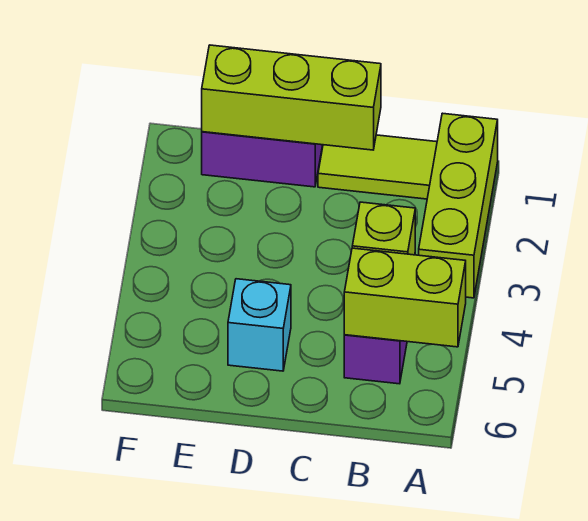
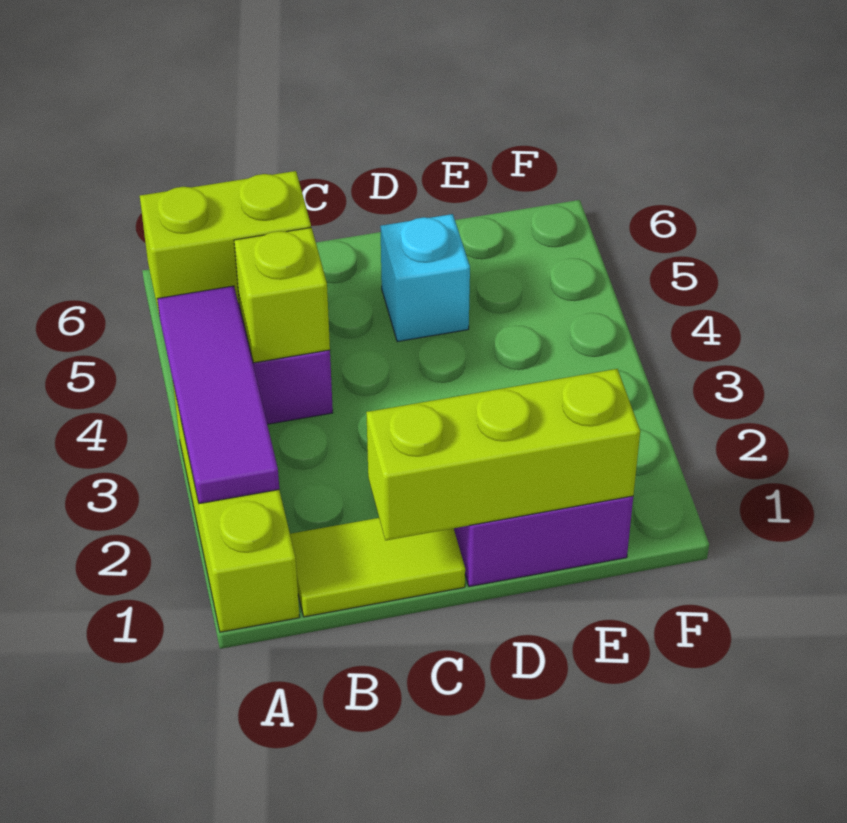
none -> purple tile A2:A4 level 2

